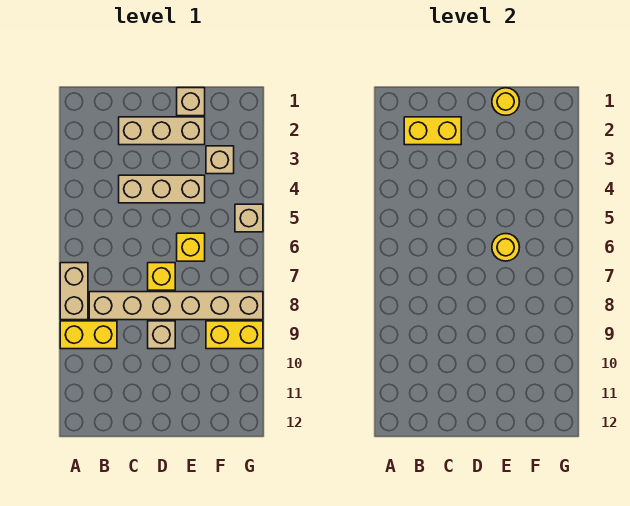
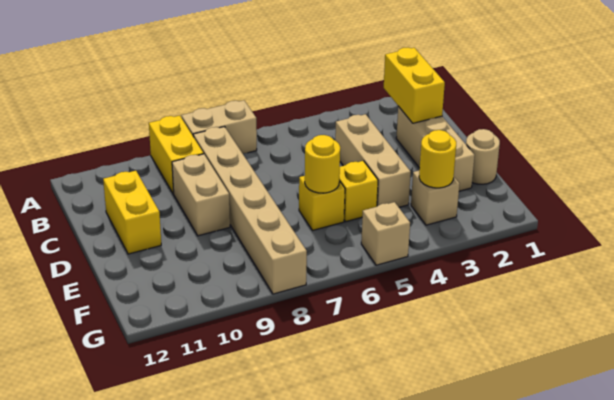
yellow brick D7 level 1 -> yellow brick E5 level 1
tan brick D9 level 1 -> tan brick C9:D9 level 1
tan brick E1 level 1 -> tan round brick E1 level 1
yellow round brick E1 level 2 -> yellow round brick F3 level 2
yellow brick F9:G9 level 1 -> yellow brick C11:D11 level 1

